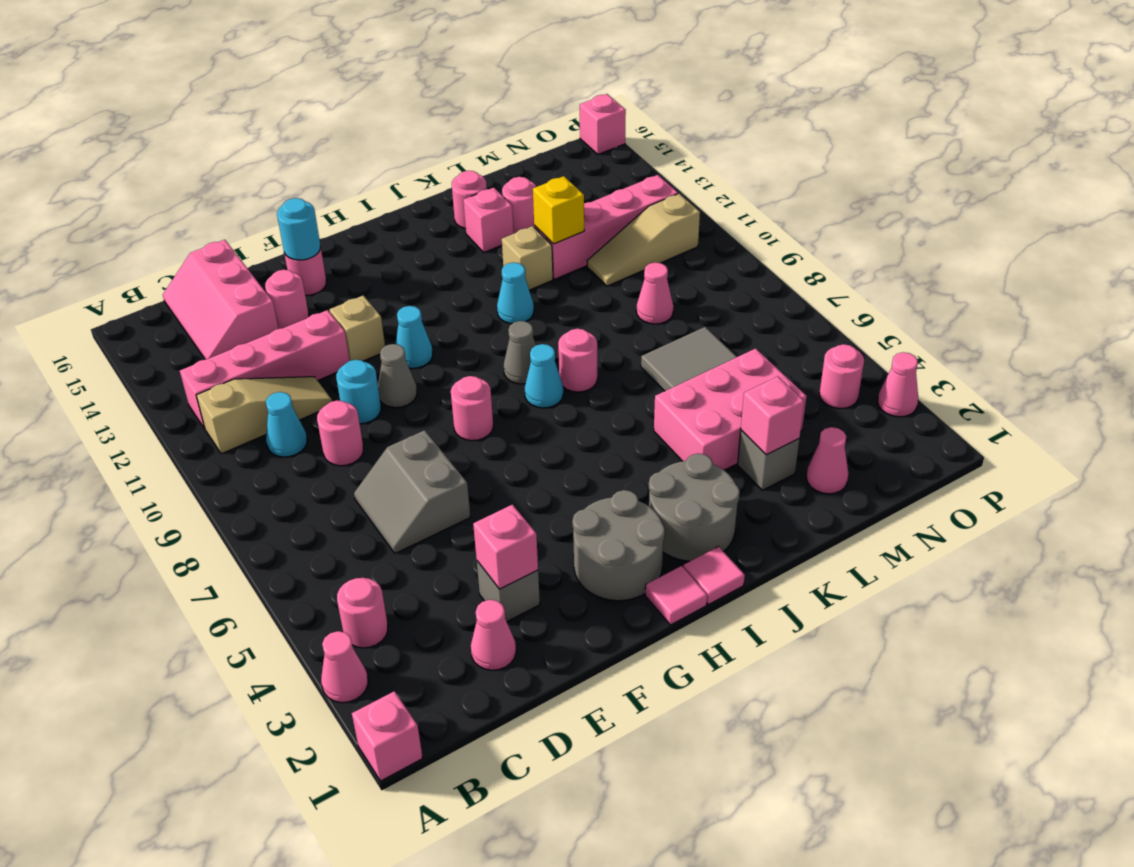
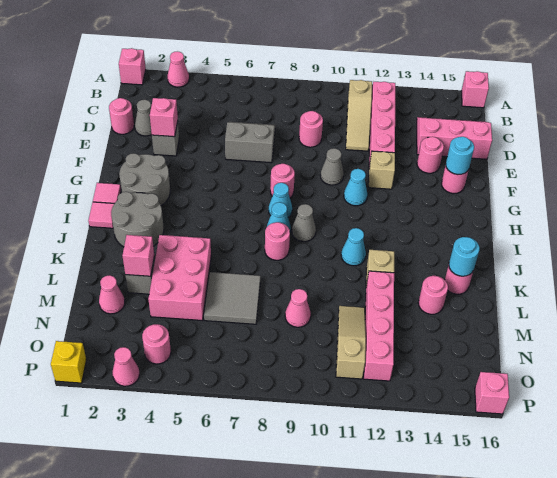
pink round brick B4 level 1 -> pink round brick D1 level 1
cyan cone C10 level 1 -> cyan cone H8 level 1
pink cone D2 level 1 -> grey cone D2 level 1
cyan round brick E10 level 1 -> cyan round brick K15 level 2
pink brick K14 level 1 -> pink brick A16 level 1
yellow brick L12 level 2 -> yellow brick P1 level 1

